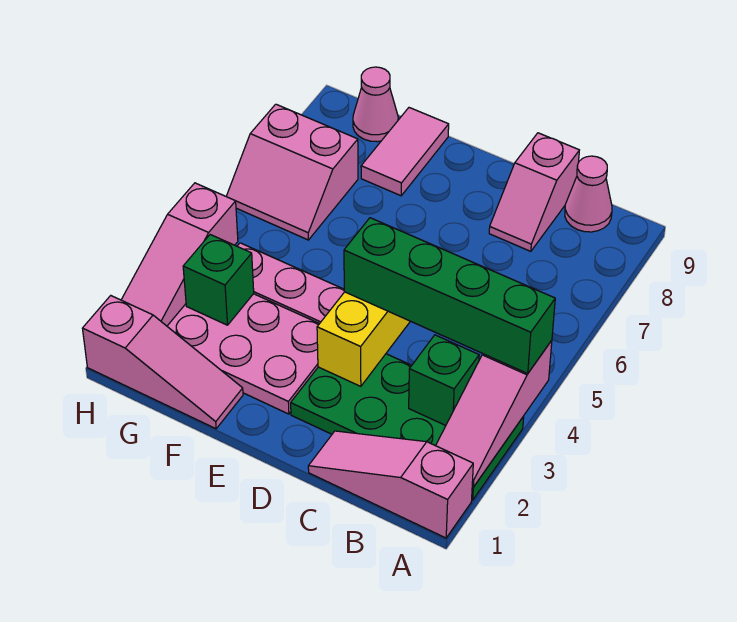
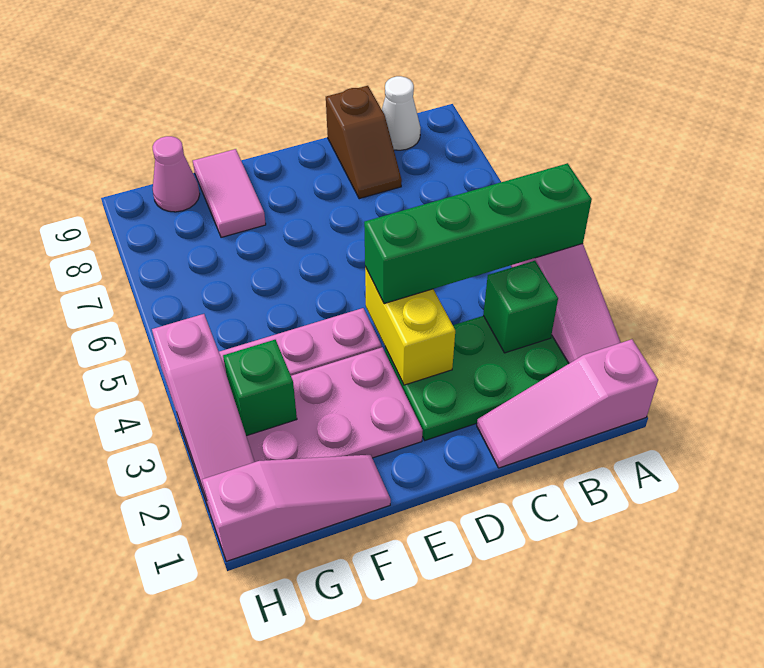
pink cone B9 level 1 -> white cone B9 level 1
pink slope C8:C9 level 1 top 9 -> brown slope C8:C9 level 1 top 9
pink slope G6:H7 level 1 top 7 -> none

